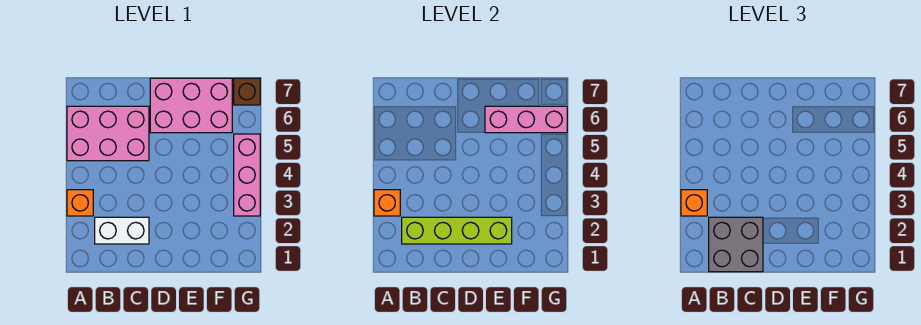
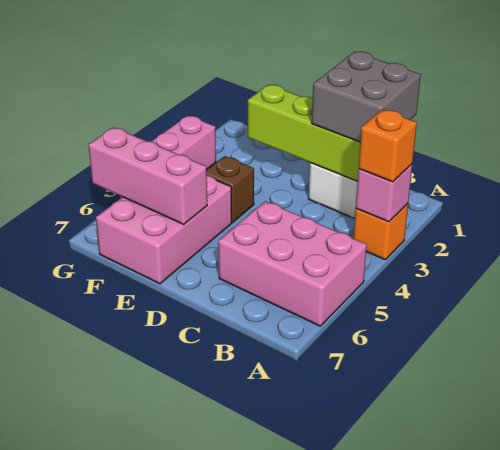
orange brick A3 level 2 -> pink brick A3 level 2
pink brick D6:F7 level 1 -> pink brick E5:F7 level 1
brown brick G7 level 1 -> brown brick E4 level 1

